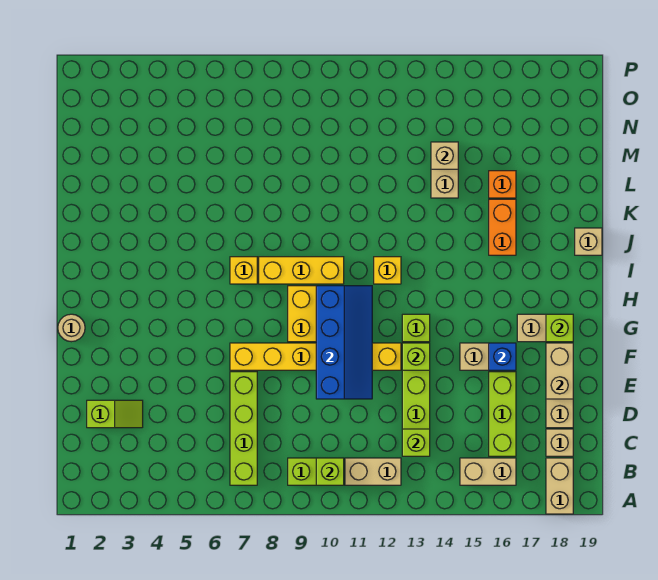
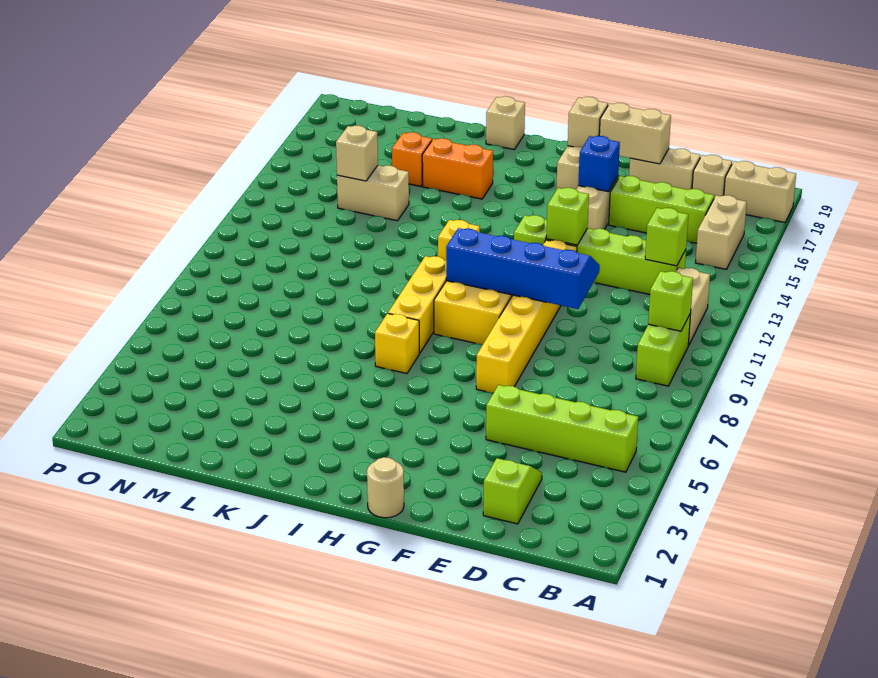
lime brick B7:E7 level 1 -> lime brick B5:E5 level 1
lime brick G18 level 2 -> tan brick G18 level 2

